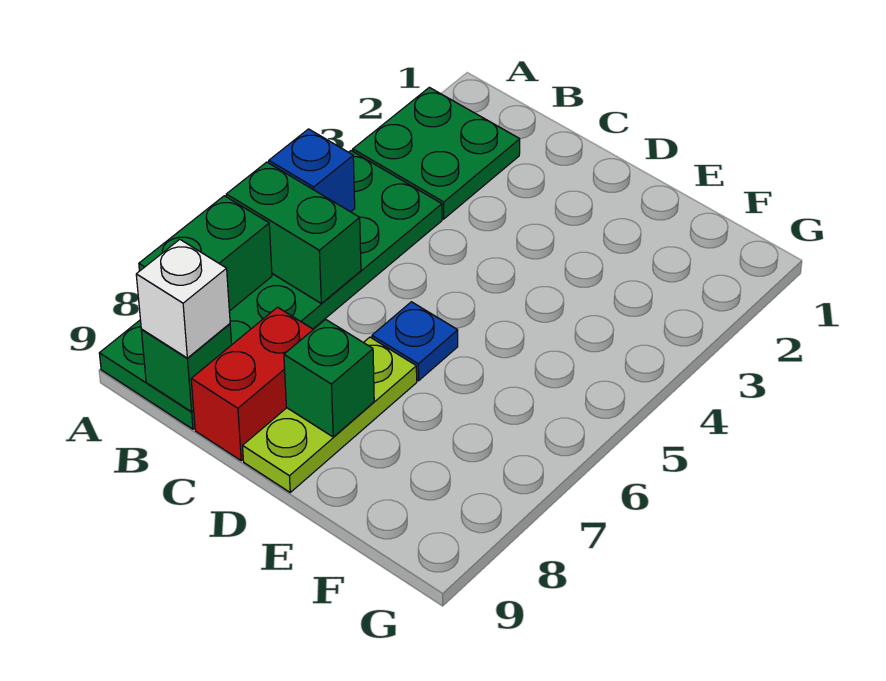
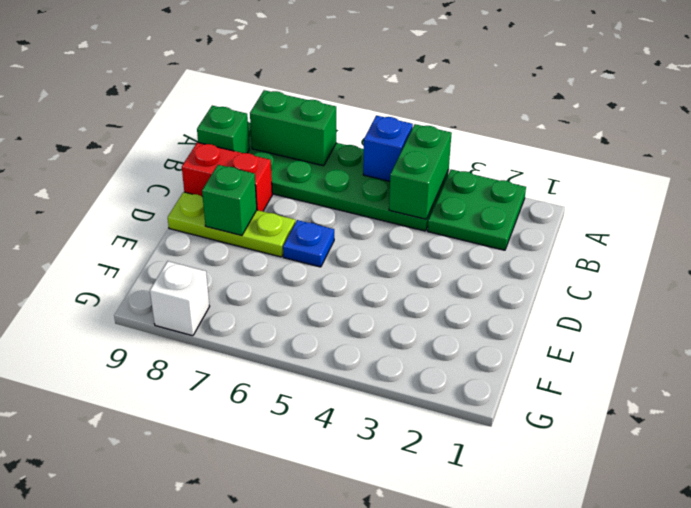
green brick A6:B6 level 2 -> green brick A4:B4 level 2
white brick B9 level 3 -> white brick G8 level 1

